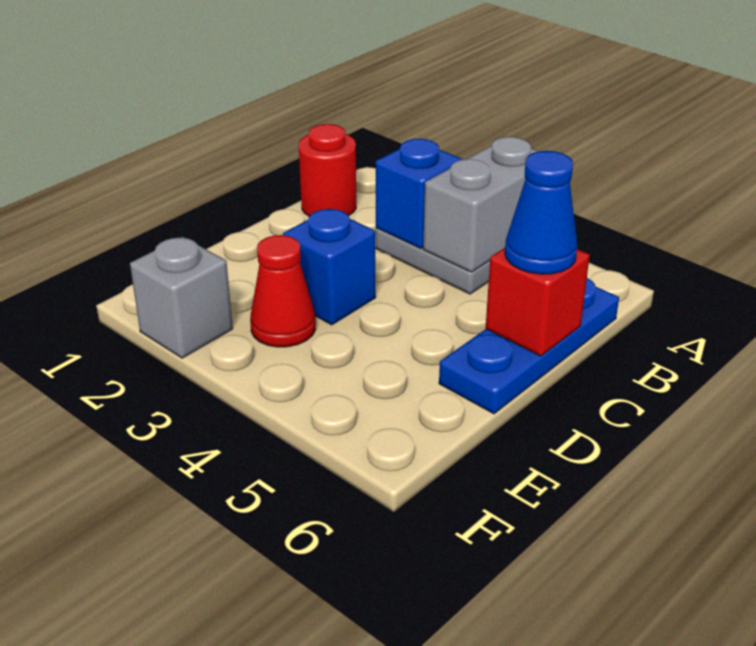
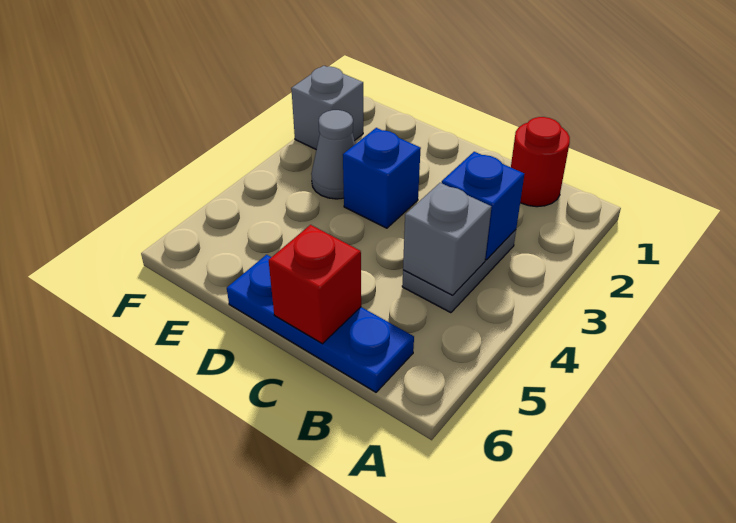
grey brick A4:B4 level 2 -> grey brick B4 level 2
blue cone C6 level 3 -> none
red cone E3 level 1 -> grey cone E3 level 1

